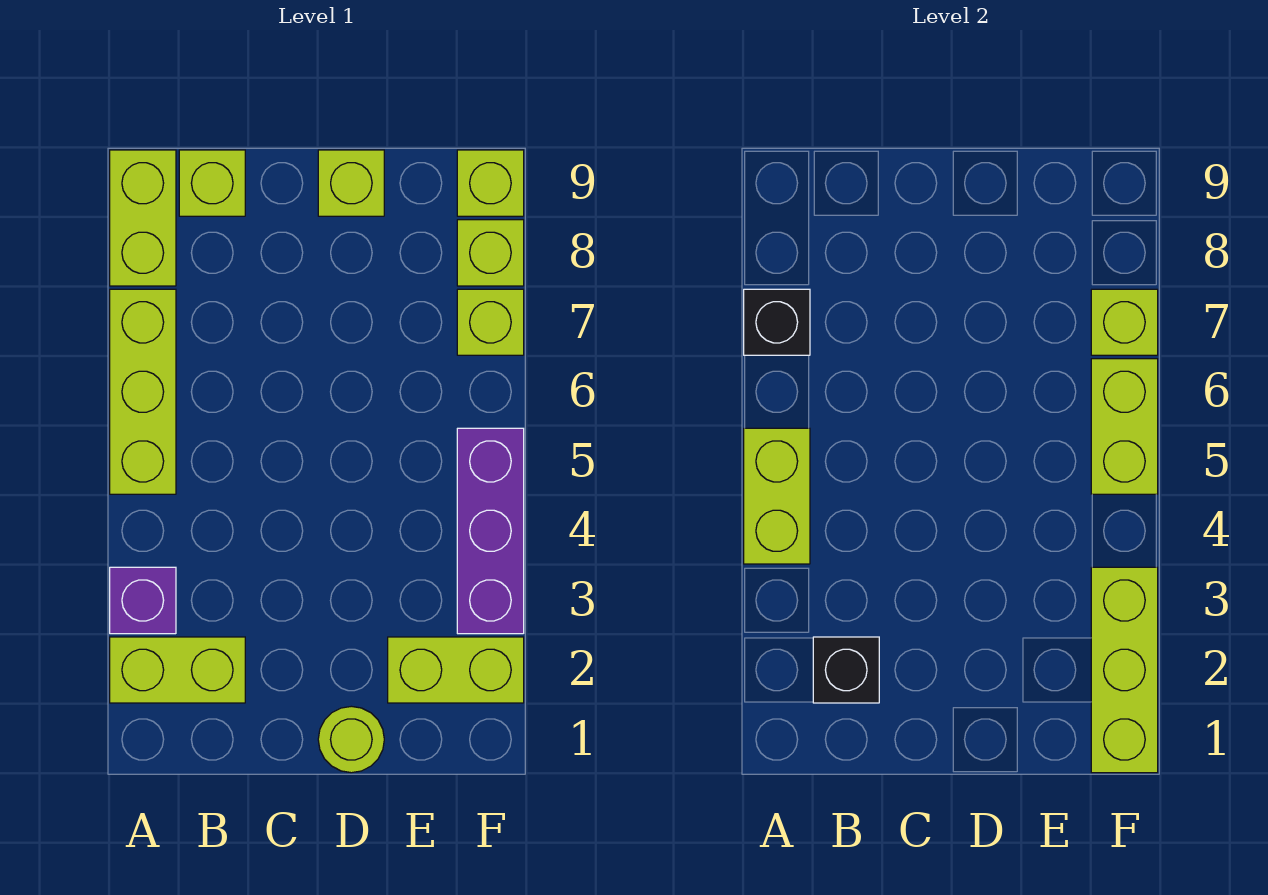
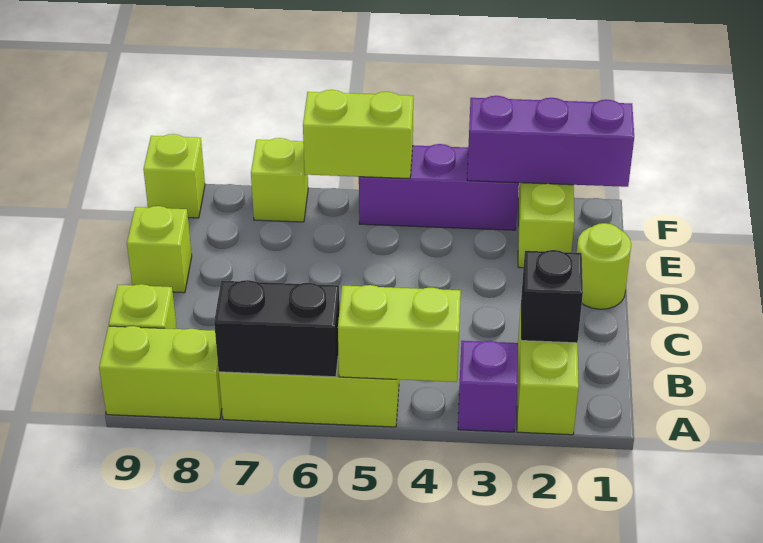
black brick A7 level 2 -> black brick A6:A7 level 2
lime brick F1:F3 level 2 -> purple brick F1:F3 level 2
lime brick F7 level 2 -> none
lime brick F8 level 1 -> none

